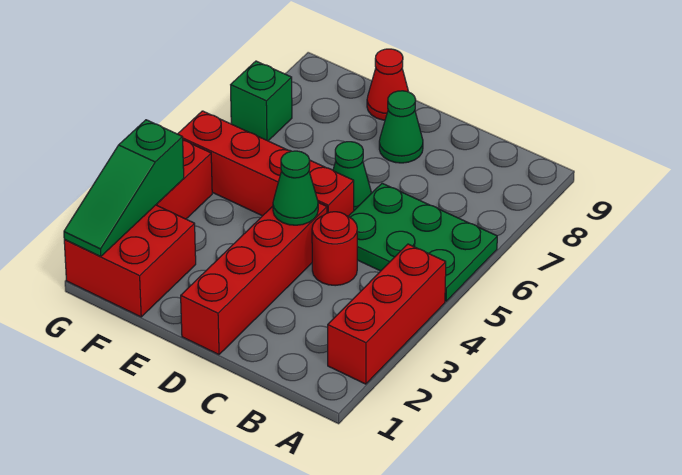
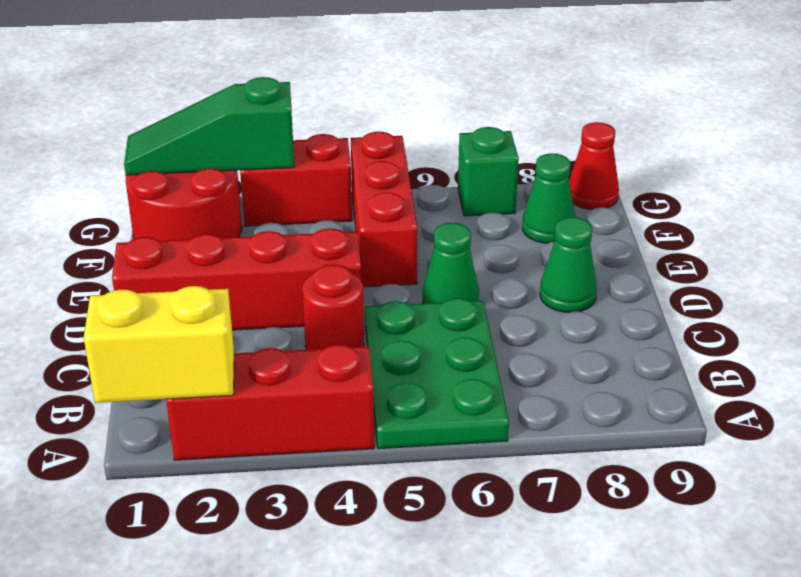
none -> yellow brick A1:A2 level 2
green cone D4 level 2 -> green cone F8 level 1
red brick D5:G5 level 1 -> red brick E5:G5 level 1
red cone E9 level 1 -> red cone G9 level 1
red brick F1:G2 level 1 -> red round brick F1:G2 level 1

